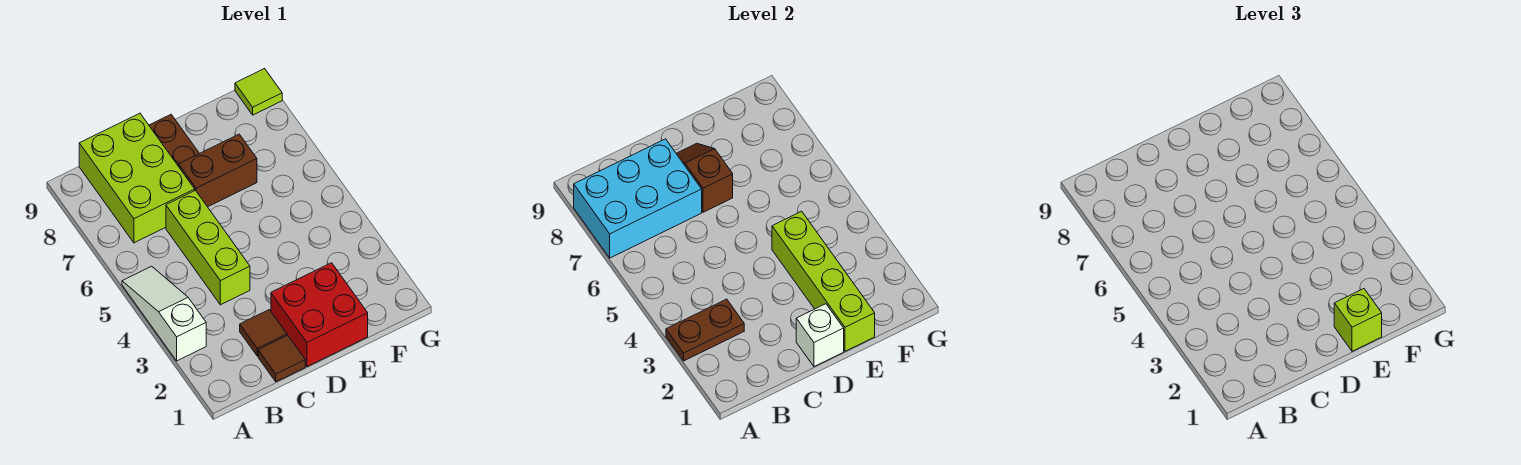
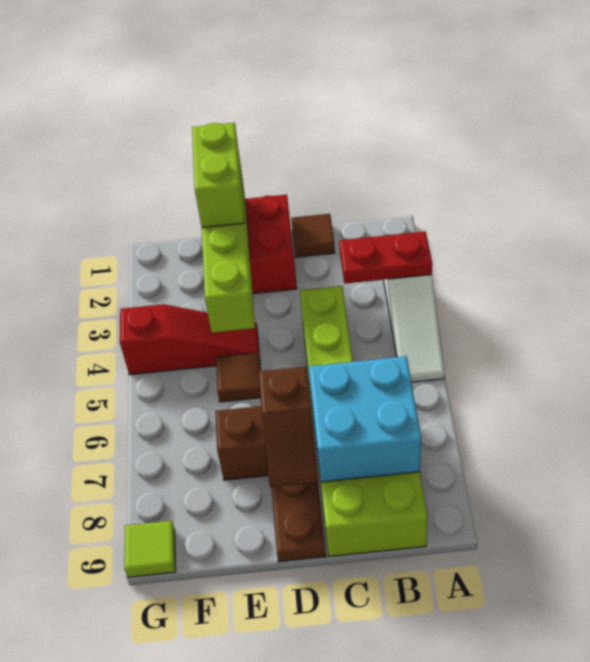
brown plate A3:B3 level 2 -> red plate A3:B3 level 2
cyan brick A7:C8 level 2 -> cyan brick B7:C8 level 2
brown tile C2 level 1 -> brown tile E5 level 1
white brick D1 level 2 -> none
lime brick E1 level 3 -> lime brick E1:E2 level 3
none -> red slope E4:G4 level 1 top G

